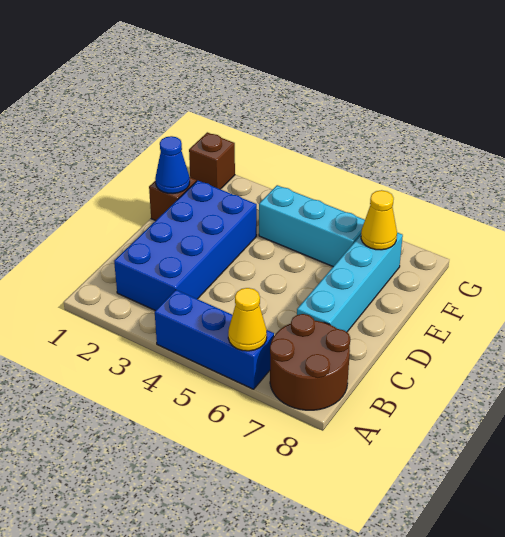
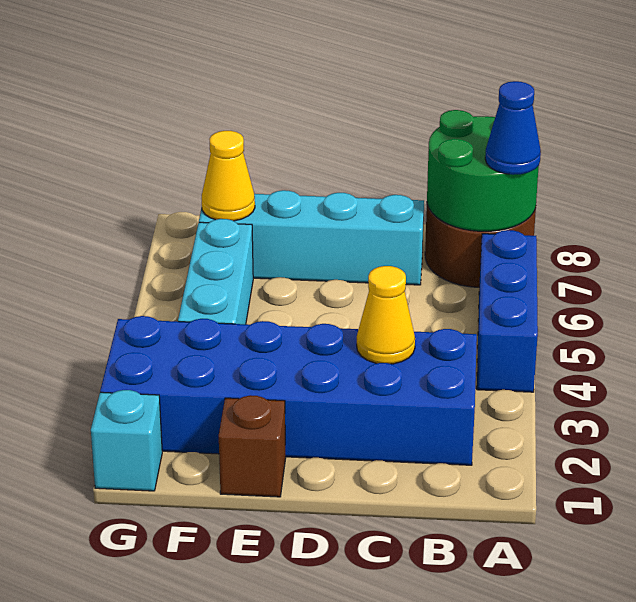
yellow cone A6 level 2 -> yellow cone C3 level 2
none -> green round brick A7:B8 level 2
blue brick B2:E3 level 1 -> blue brick B2:G3 level 1
blue cone E1 level 2 -> blue cone A7 level 3
brown brick G1 level 1 -> cyan brick G1 level 1

